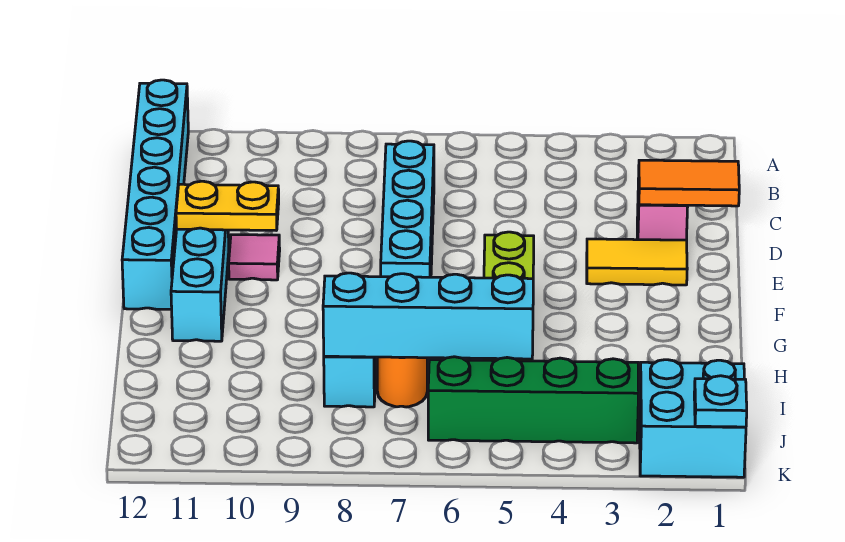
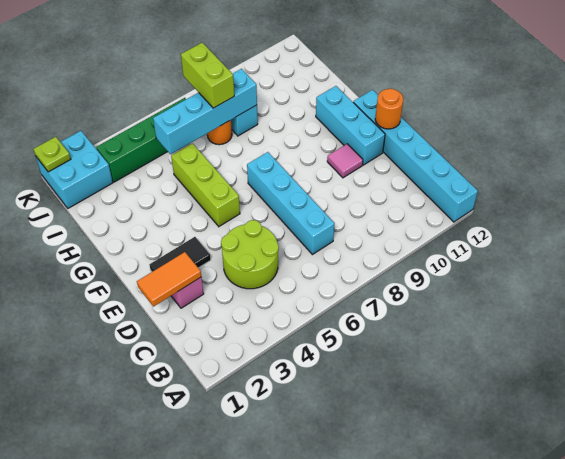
none -> lime round brick C4:D5 level 1
yellow tile E2:E3 level 1 -> black tile E2:E3 level 1
yellow plate E10:E11 level 2 -> none
none -> orange round brick E12 level 2
none -> lime brick I7:J7 level 3
cyan plate K1 level 2 -> lime plate K1 level 2

